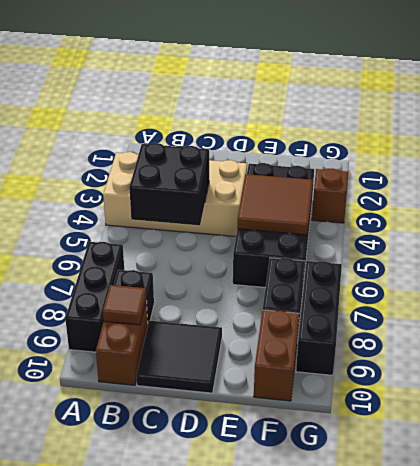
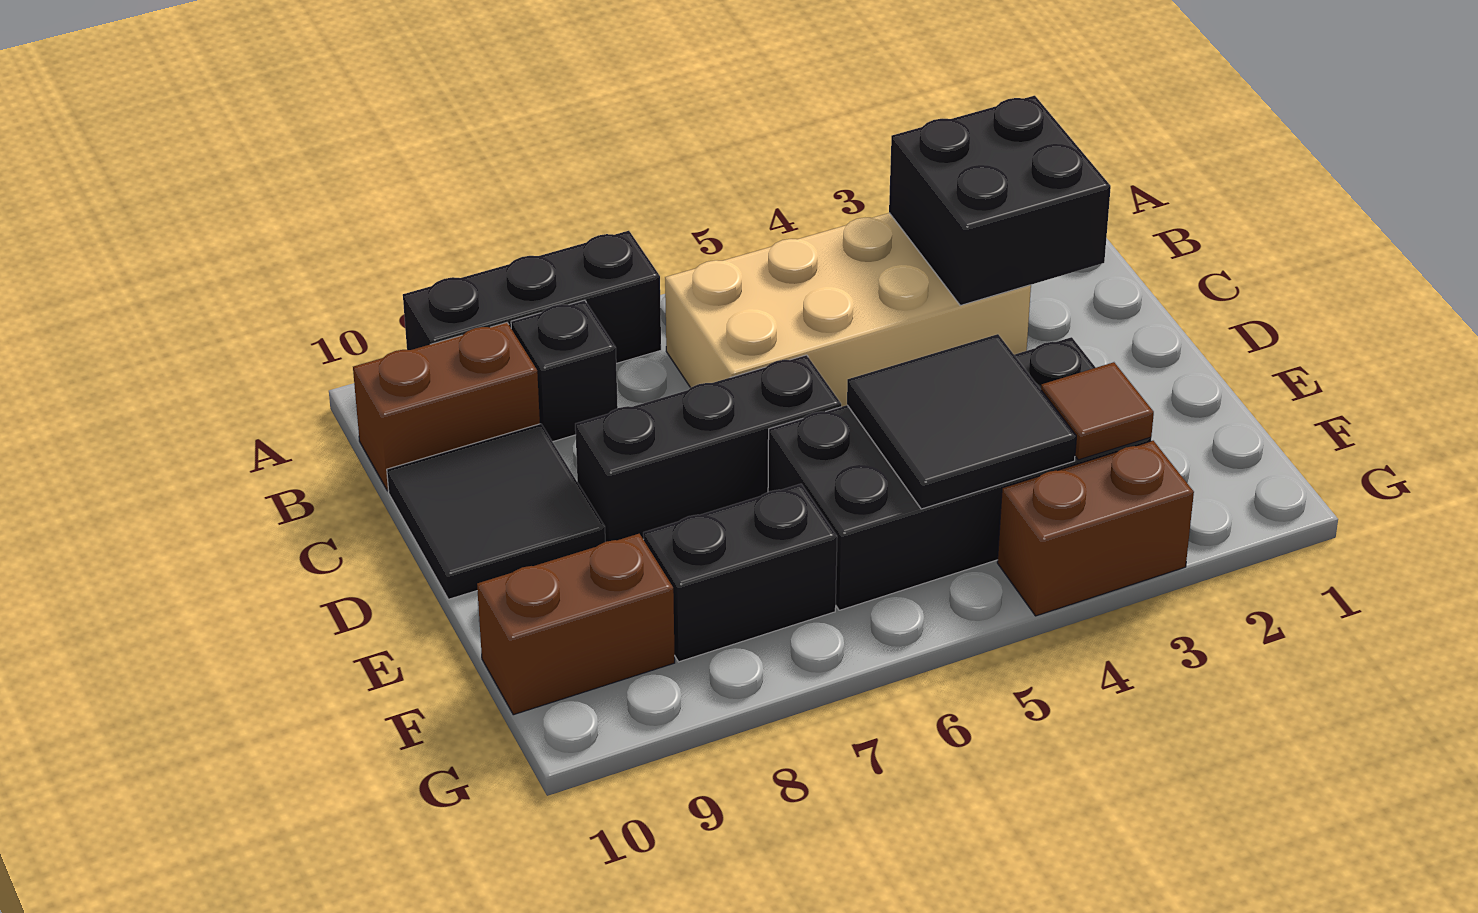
tan brick A3:D4 level 1 -> tan brick B3:C6 level 1
black brick B4:C5 level 2 -> black brick B2:C3 level 2
brown tile B9 level 2 -> brown tile F3 level 2
brown tile E4:F5 level 2 -> black tile E4:F5 level 2
brown brick G3 level 1 -> brown brick G3:G4 level 1
black brick G7:G9 level 1 -> black brick D6:D8 level 1

